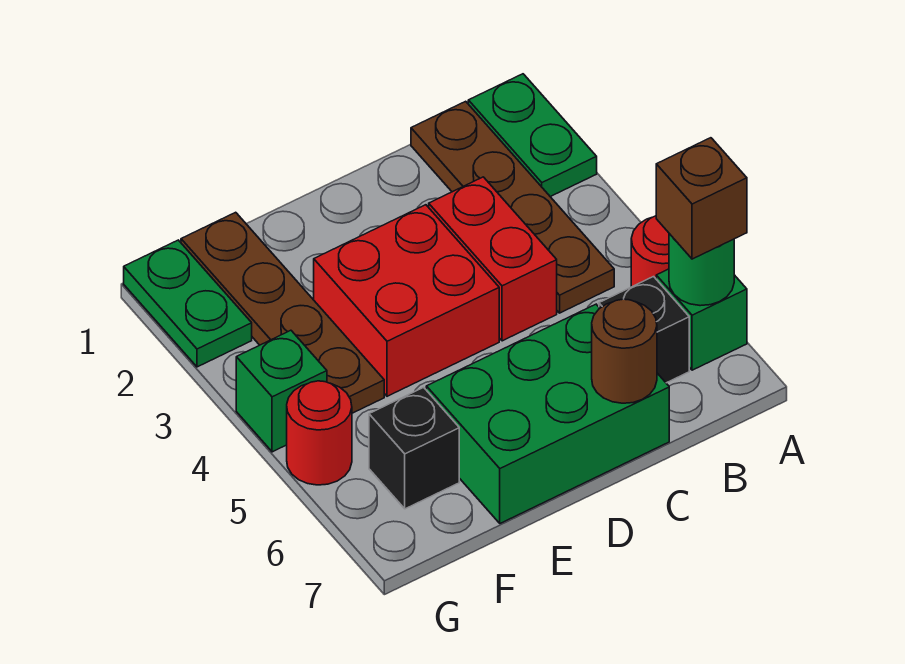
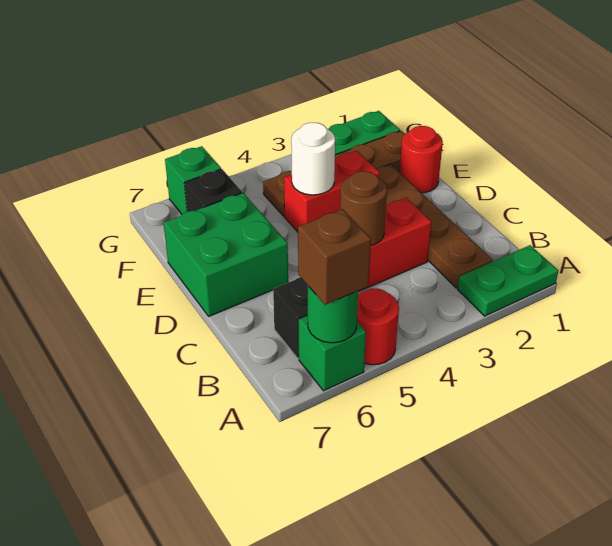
brown plate B1:B4 level 1 -> brown plate B2:E2 level 1
green brick C6:E7 level 1 -> green brick D6:E7 level 1
brown round brick C7 level 2 -> brown round brick C4 level 2
red brick D3:E4 level 1 -> red brick E3:E4 level 1
none -> white round brick E4 level 2
green brick G4 level 1 -> green brick G6 level 1
red round brick G5 level 1 -> red round brick E1 level 1

